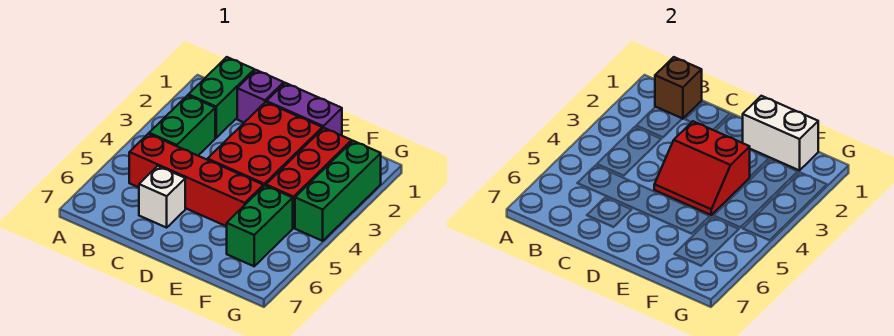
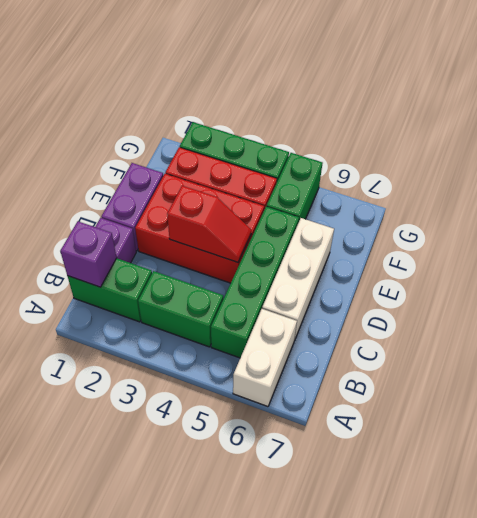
brown brick B1 level 2 -> purple brick B1 level 2
red brick B5:E5 level 1 -> green brick B5:E5 level 1
white brick C6 level 1 -> white brick C6:E6 level 1
red slope D3:E4 level 2 top 3 -> red slope D3:D4 level 2 top 3
white brick E1:F1 level 2 -> white brick A6:B6 level 1
green brick F5:F6 level 1 -> green brick F5:G5 level 1

